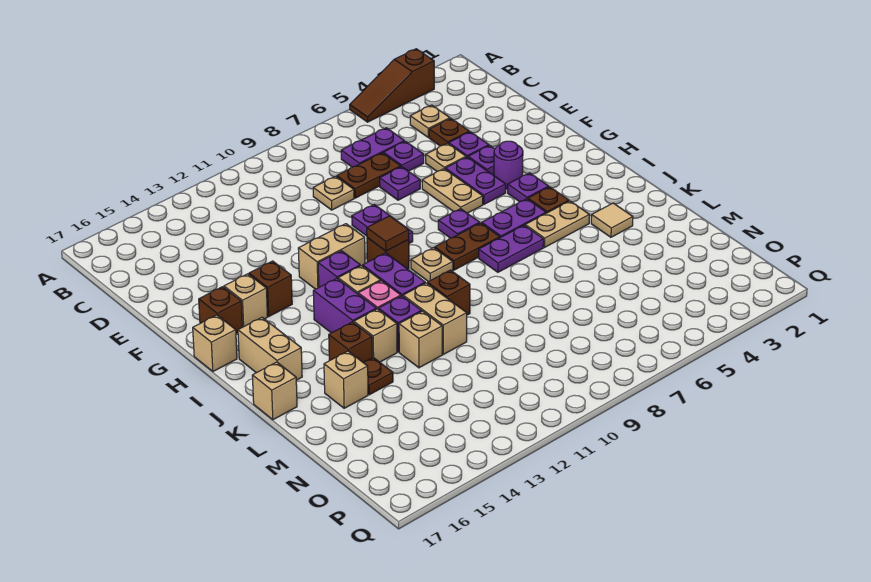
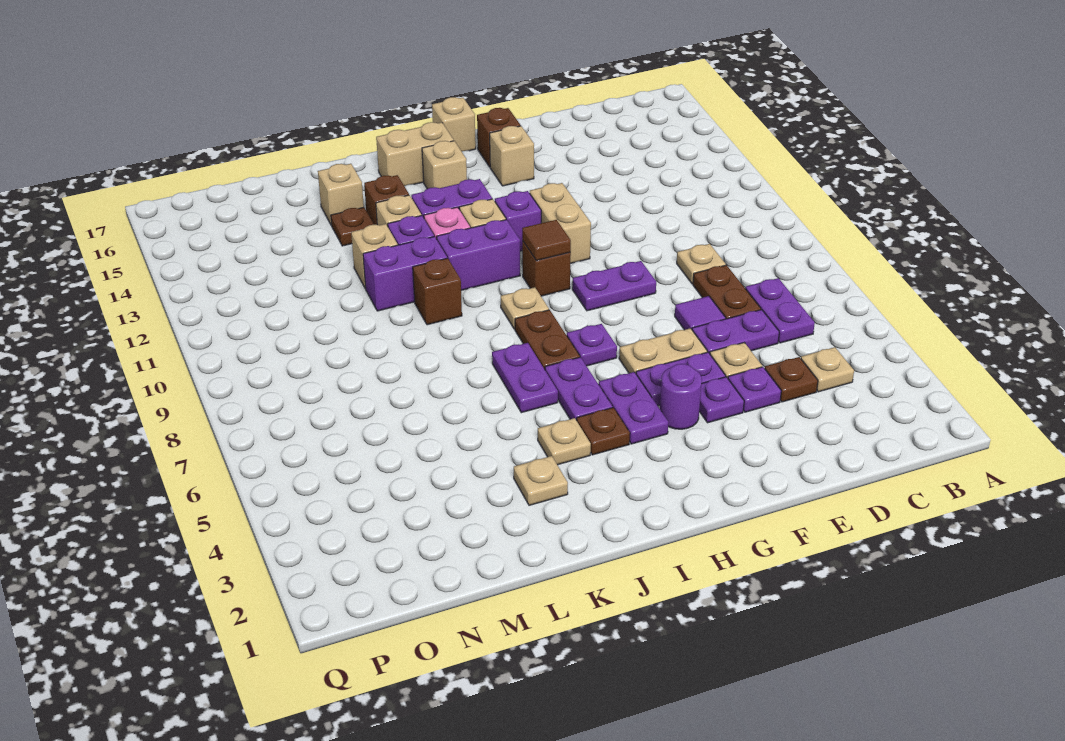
brown slope A3:A5 level 1 top 3 -> none
purple plate D6 level 1 -> purple plate D6:E6 level 1
purple plate E7 level 1 -> purple tile E7 level 1
brown brick G14 level 1 -> none
purple plate H4 level 1 -> purple plate H4:H5 level 1
tan plate J4:J5 level 1 -> tan plate J4 level 1
tan tile K3 level 1 -> tan plate K3 level 1
tan brick K11:L11 level 1 -> purple brick K11:L11 level 1
tan brick K17 level 1 -> tan brick I15 level 1

